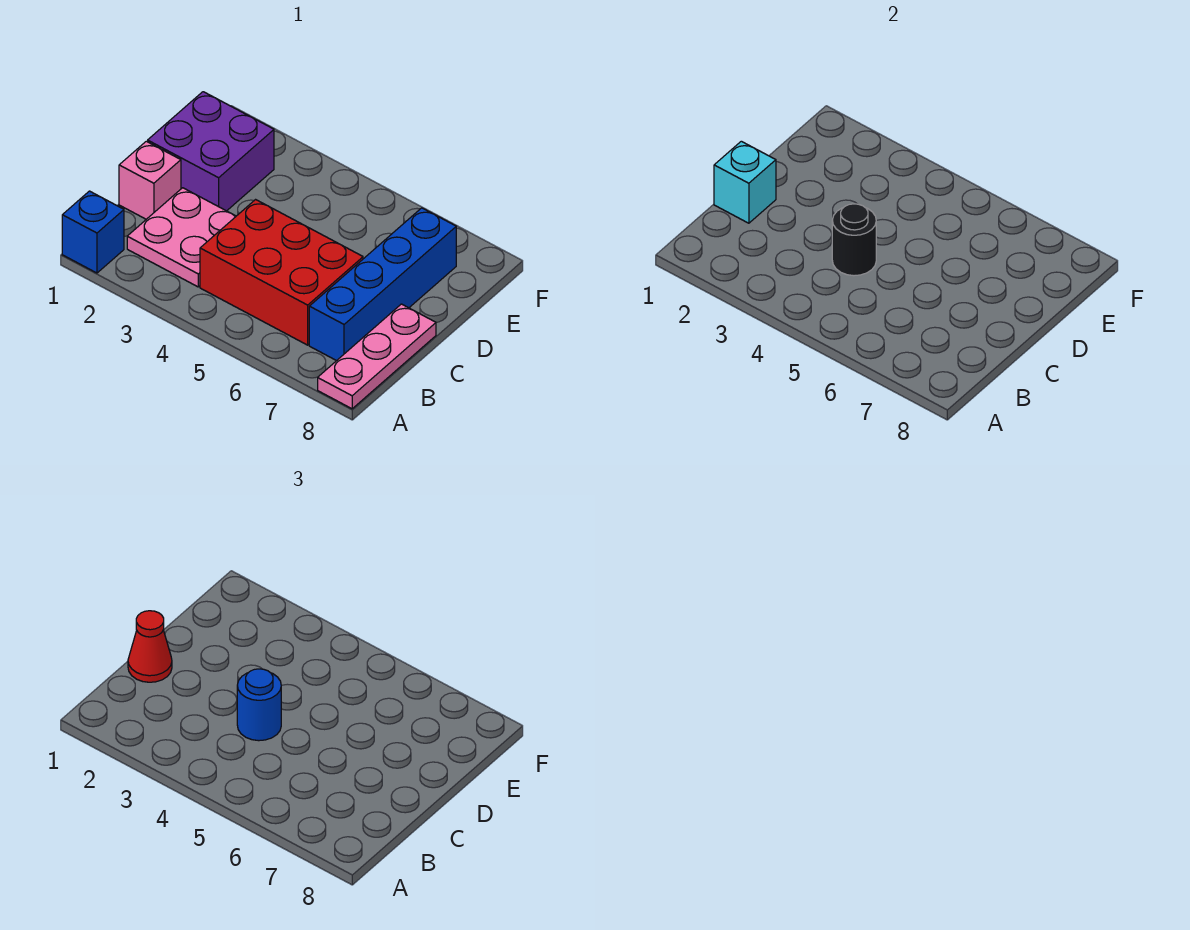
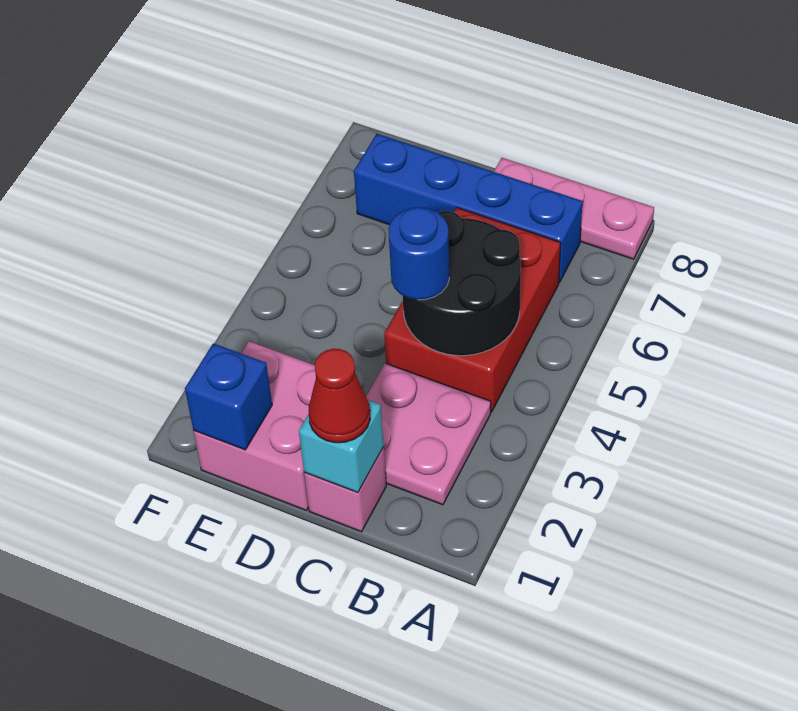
blue brick A1 level 1 -> blue brick E1 level 2
black round brick C4 level 2 -> black round brick B4:C5 level 2
purple brick D1:E2 level 1 -> pink brick D1:E2 level 1

